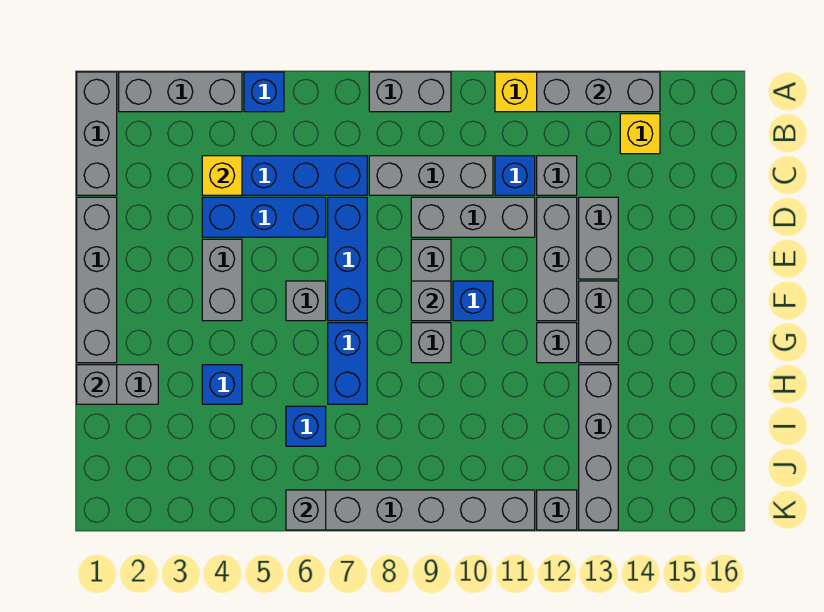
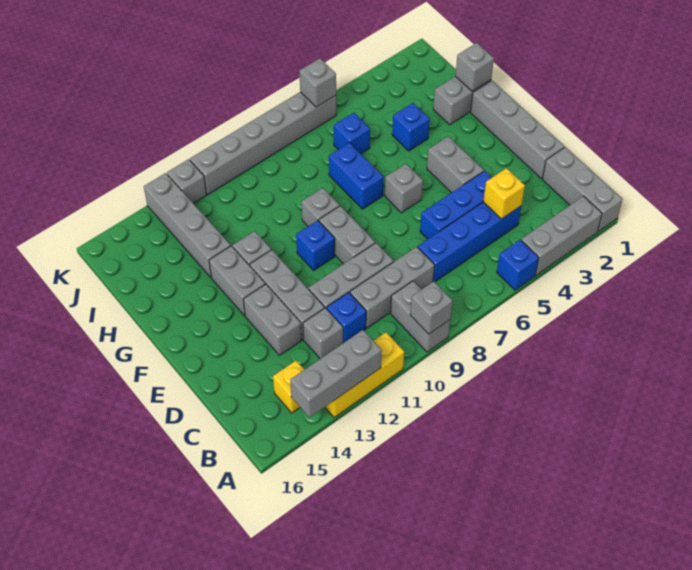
grey brick A8:A9 level 1 -> grey brick A9:B9 level 1
blue brick D7:F7 level 1 -> none
grey brick F9 level 2 -> grey brick A9 level 2

